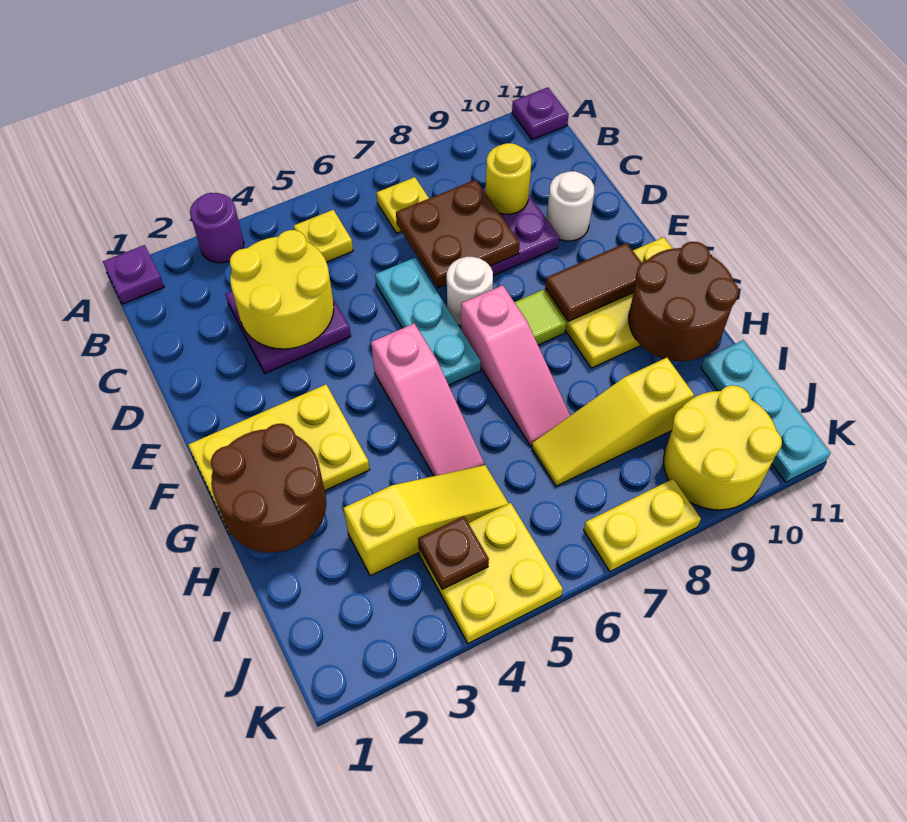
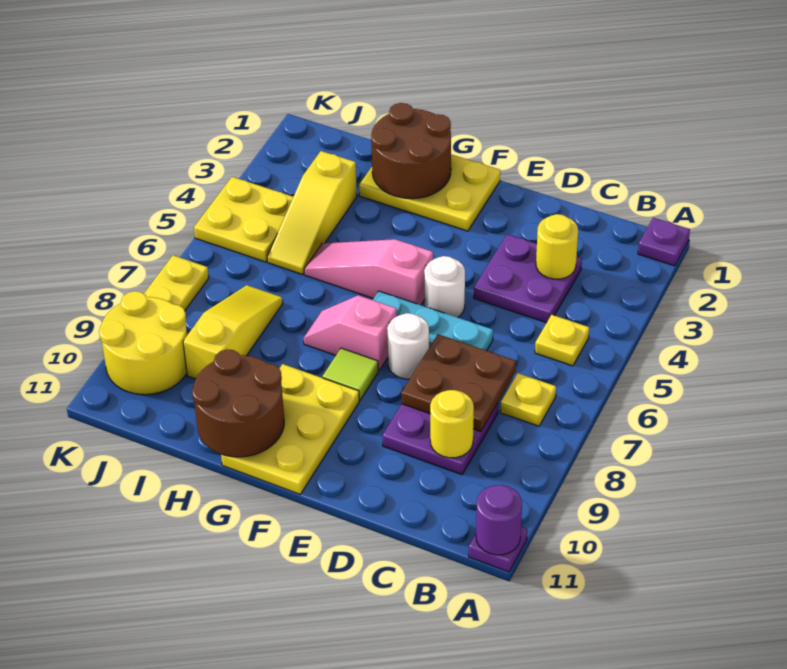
purple round brick A3 level 1 -> purple round brick A11 level 2
yellow round brick C3:D4 level 2 -> yellow round brick C3 level 2
white round brick D10 level 1 -> white round brick E5 level 1
yellow plate F1:G3 level 1 -> yellow plate F1:H2 level 1
pink slope F7:H7 level 1 top F -> pink slope F7:G7 level 1 top F
brown tile F9:F10 level 2 -> none
cyan plate I11:K11 level 1 -> none
brown plate J4 level 2 -> none

